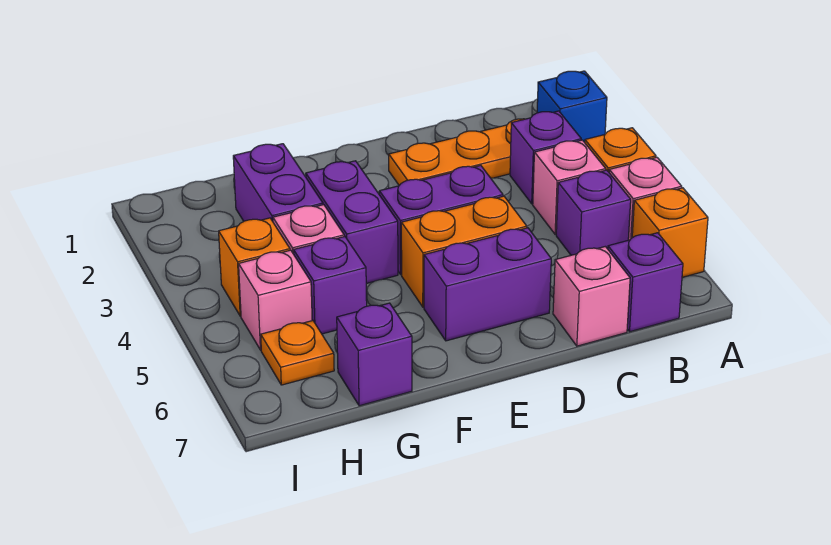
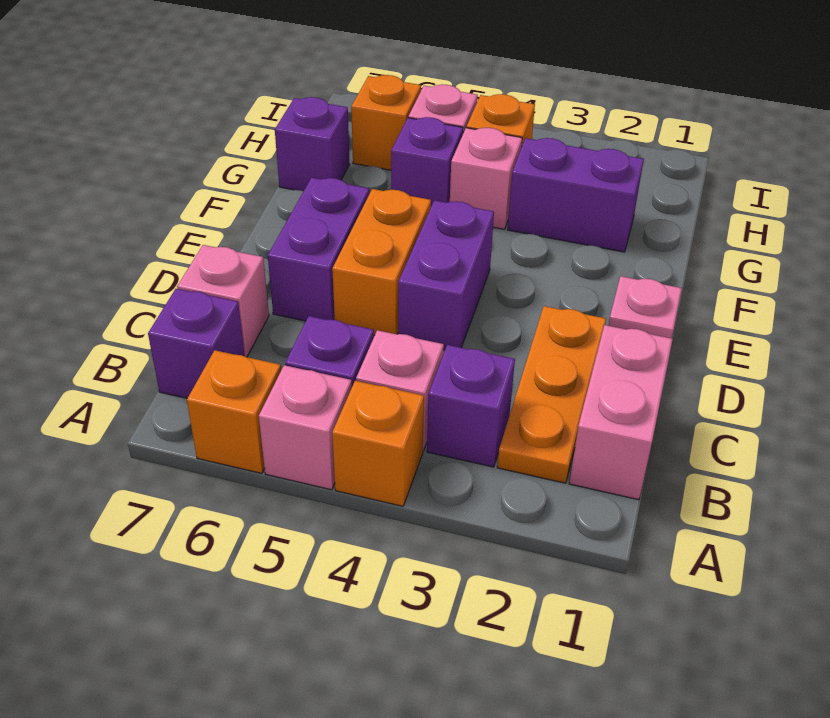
blue brick A2 level 1 -> none
none -> pink brick B1:C1 level 1
none -> pink plate E1 level 1
purple brick F3:F4 level 1 -> none
orange plate H6 level 1 -> orange brick H6 level 1

